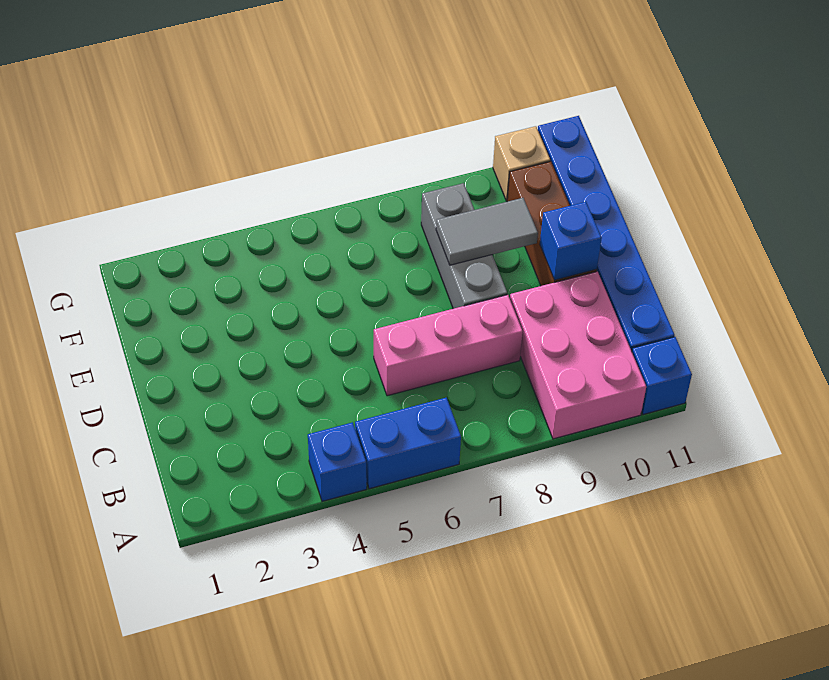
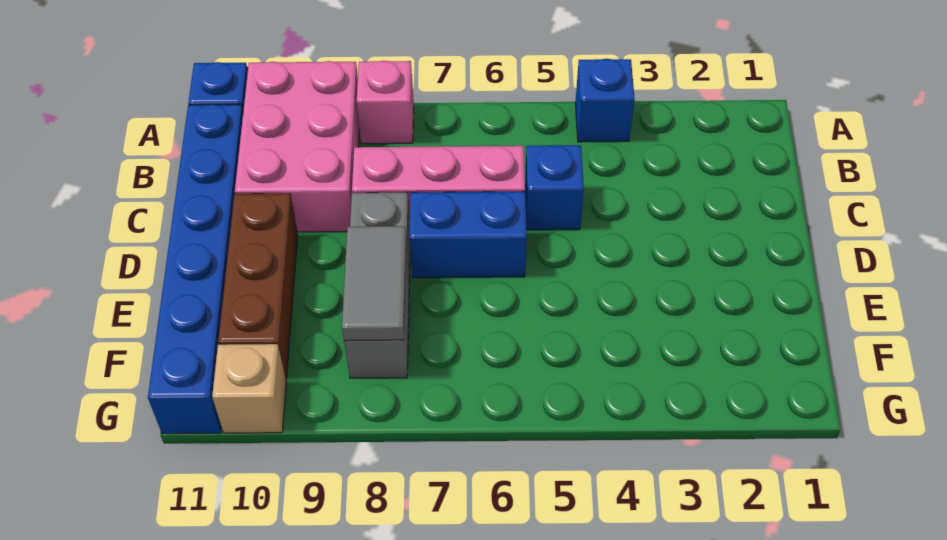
blue brick A5:A6 level 1 -> blue brick D6:D7 level 1
none -> pink brick A8 level 1
blue brick D10 level 2 -> blue brick C5 level 1
grey tile E8:E9 level 2 -> grey tile E8:F8 level 2

